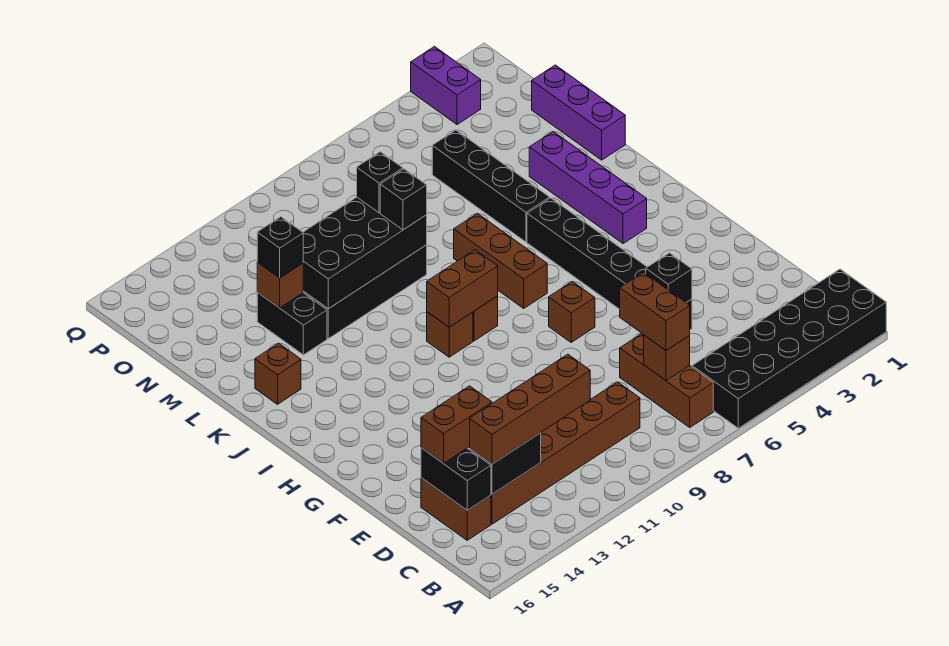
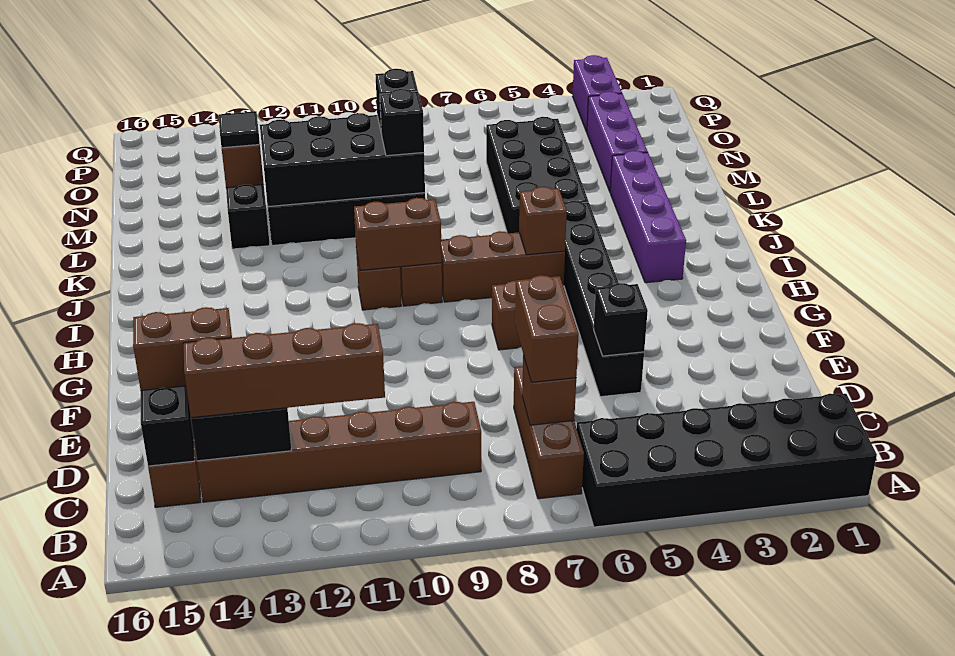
brown brick I7:K7 level 1 -> brown brick I6:I8 level 1
black brick K5:N5 level 1 -> black brick K5:N6 level 1
brown brick K15 level 1 -> brown brick I6 level 2
purple brick L1:N1 level 1 -> purple brick M3:O3 level 1
black brick M13 level 3 -> black tile M13 level 3

